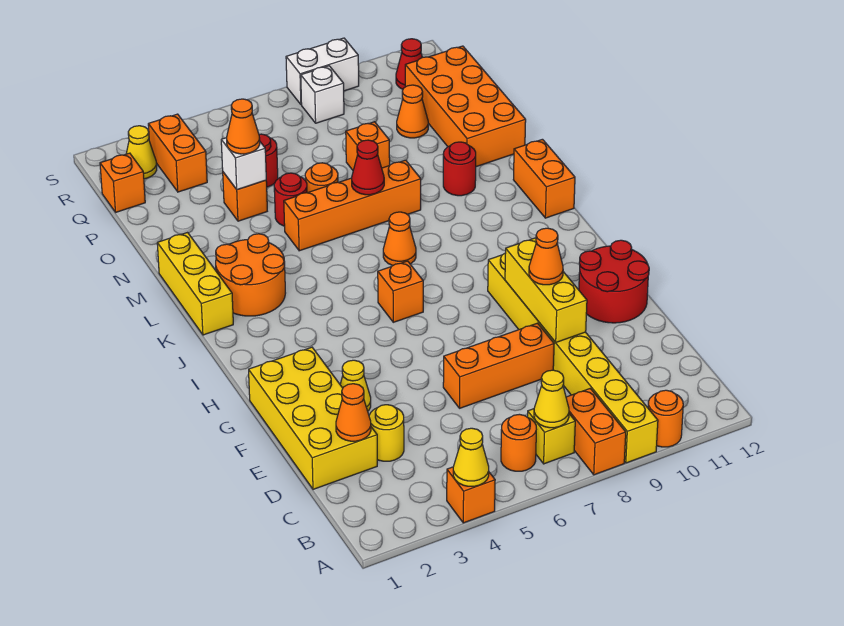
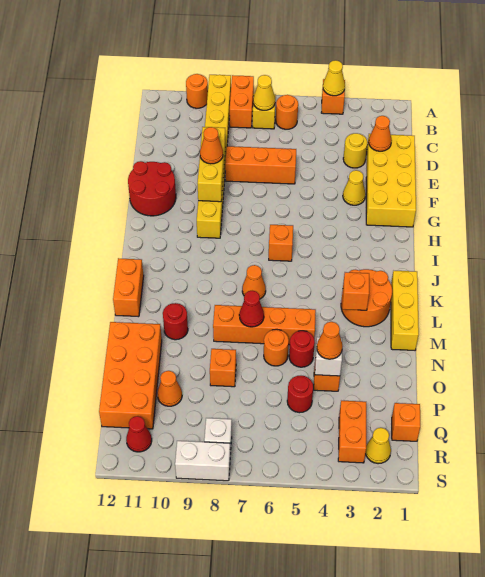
none -> orange brick L3 level 2

